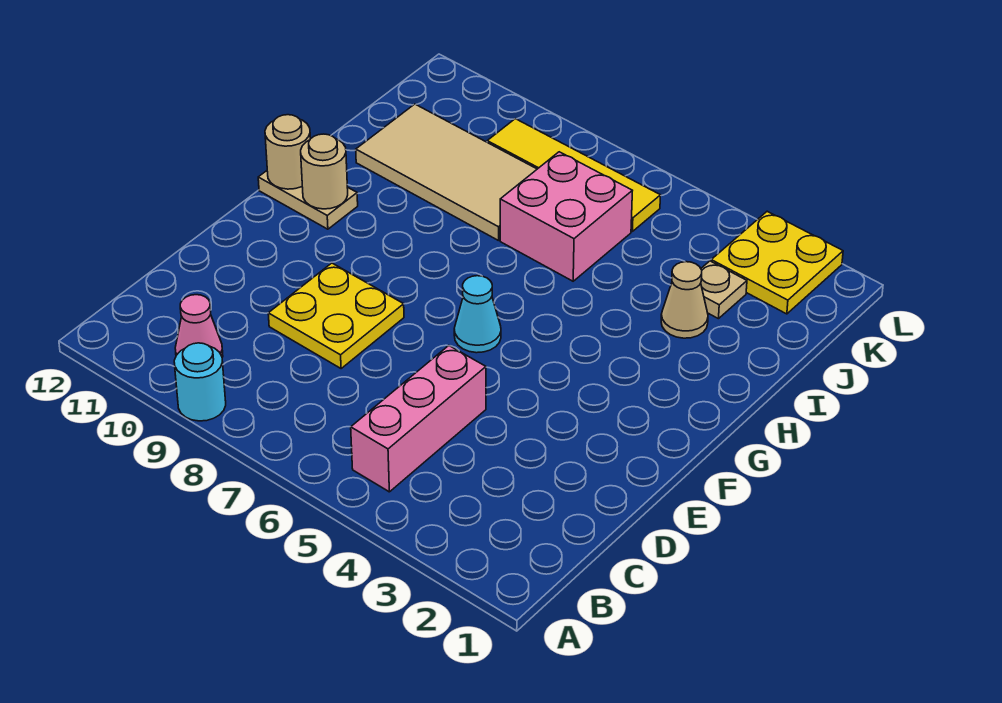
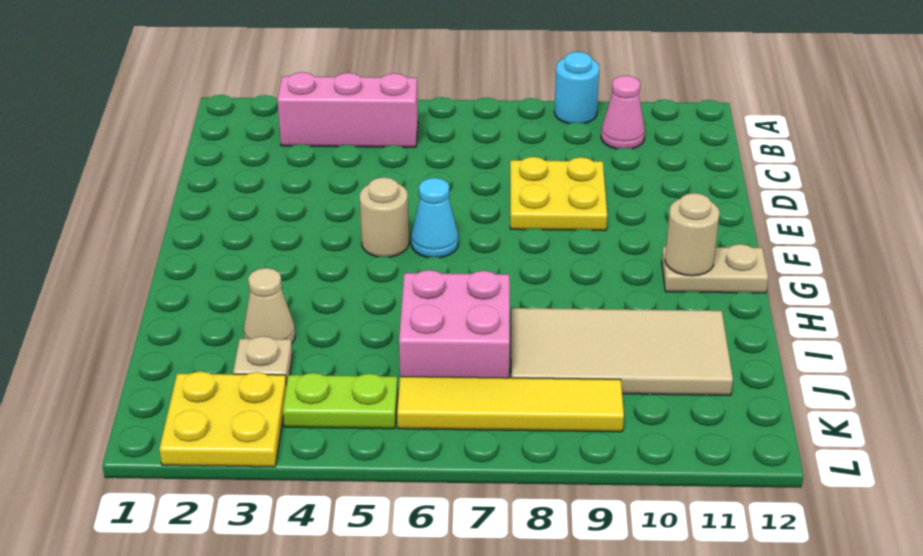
pink brick B5:D5 level 1 -> pink brick B3:B5 level 1
tan round brick G12 level 2 -> tan round brick F5 level 1
none -> lime plate K4:K5 level 1

